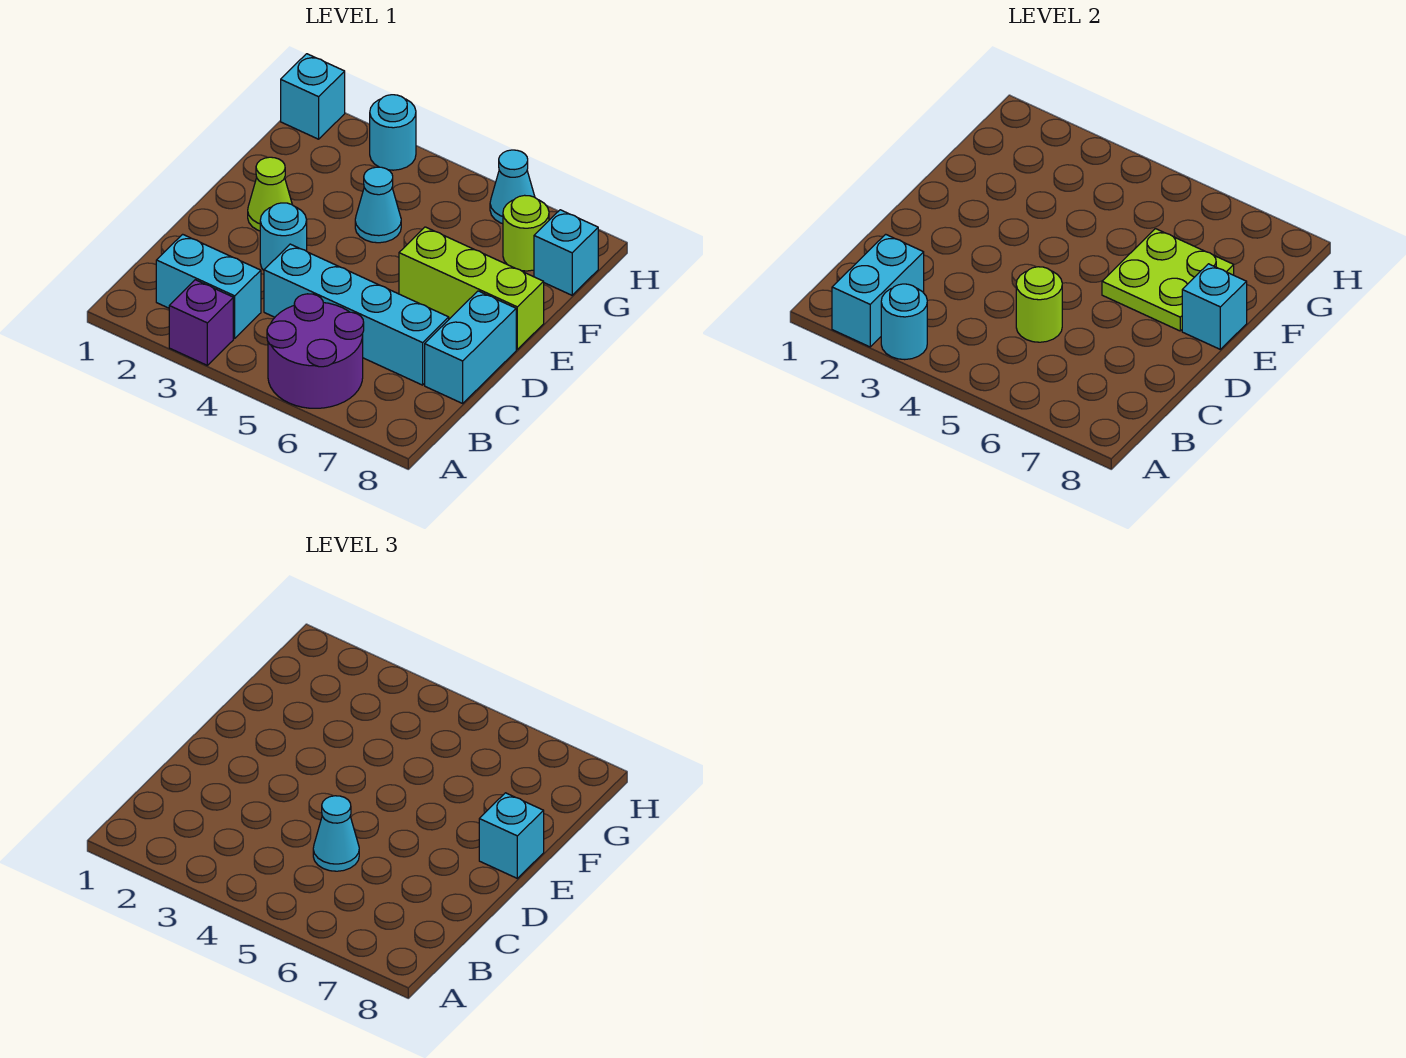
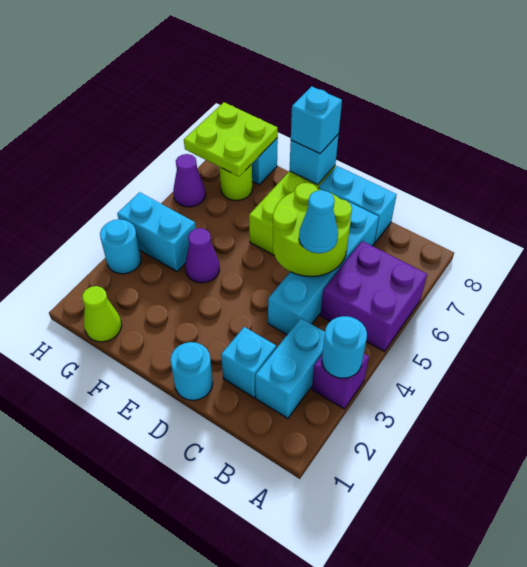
cyan brick A2:B2 level 2 -> cyan brick G4:H4 level 1
purple round brick A5:B6 level 1 -> purple brick A5:B6 level 1
lime round brick C5 level 2 -> lime round brick C5:D6 level 2
cyan round brick D3 level 1 -> cyan round brick D1 level 1
lime cone E2 level 1 -> lime cone G1 level 1
lime plate E6:F7 level 2 -> lime plate G7:H8 level 2
cyan cone F4 level 1 -> purple cone F4 level 1
cyan brick H1 level 1 -> cyan brick C2 level 1
cyan cone H6 level 1 -> purple cone H6 level 1

